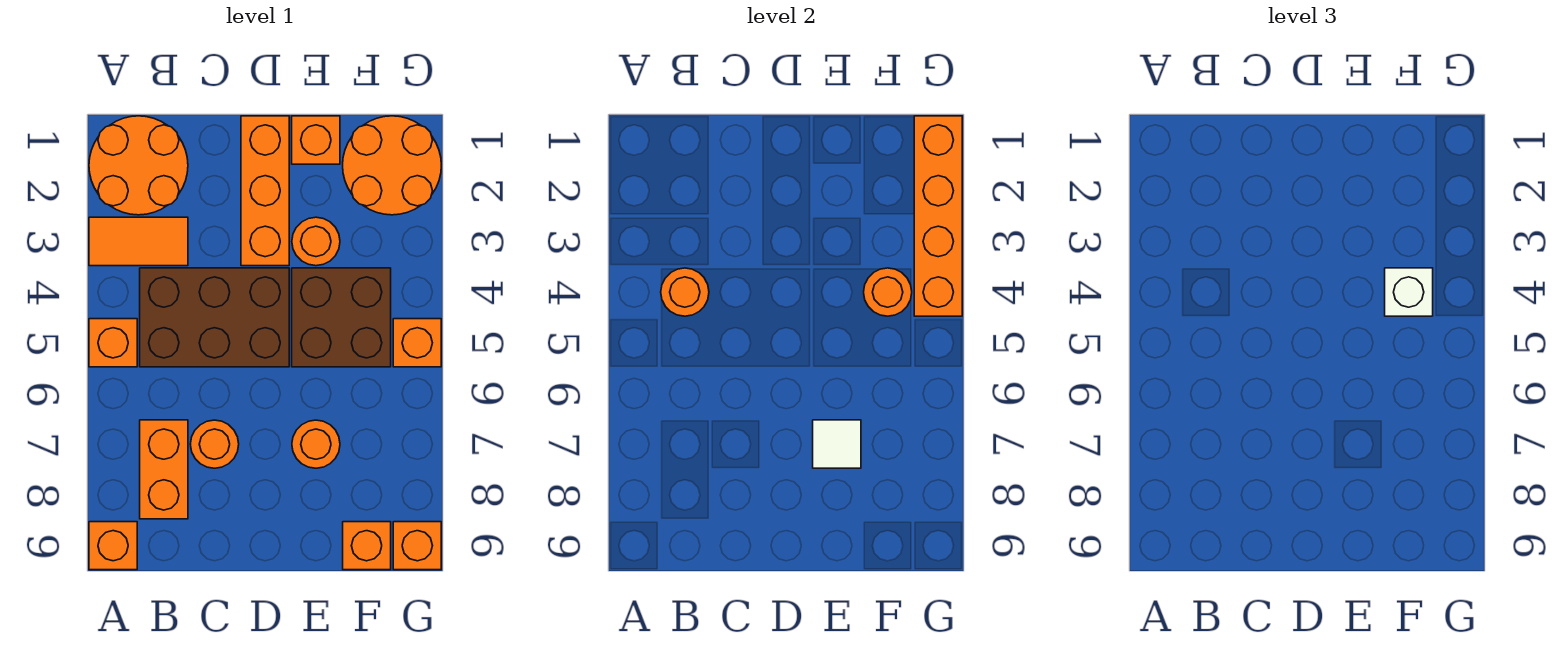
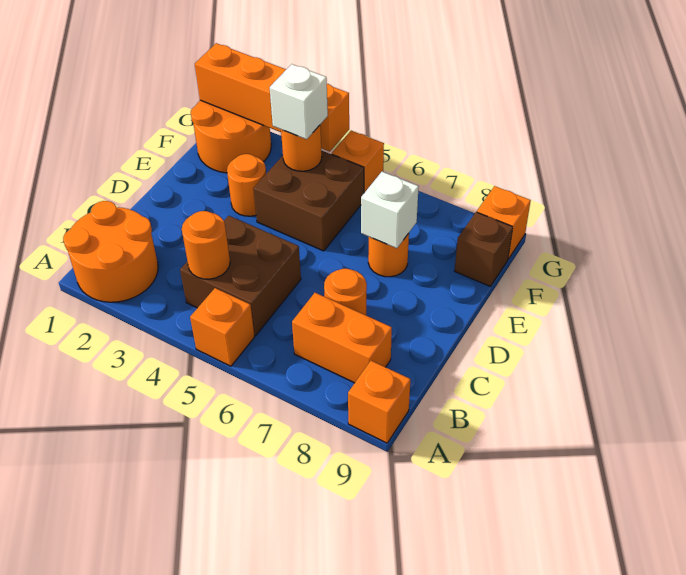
orange tile A3:B3 level 1 -> none
brown brick B4:D5 level 1 -> brown brick B4:C5 level 1
orange brick D1:D3 level 1 -> none
orange brick E1 level 1 -> none
white tile E7 level 2 -> white brick E7 level 2
orange brick F9 level 1 -> brown brick F9 level 1

